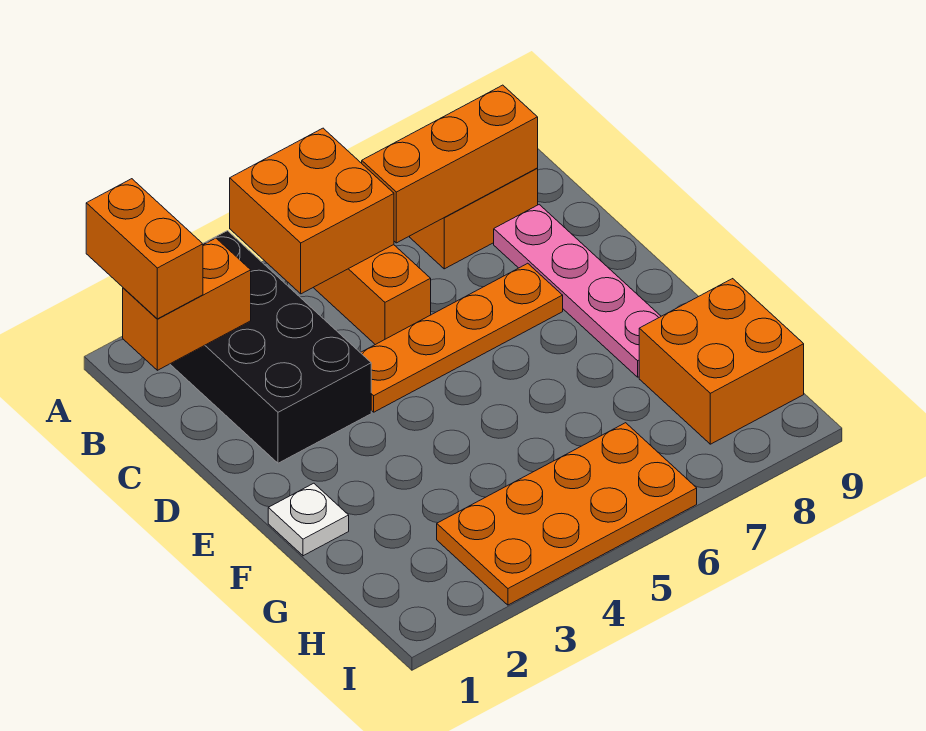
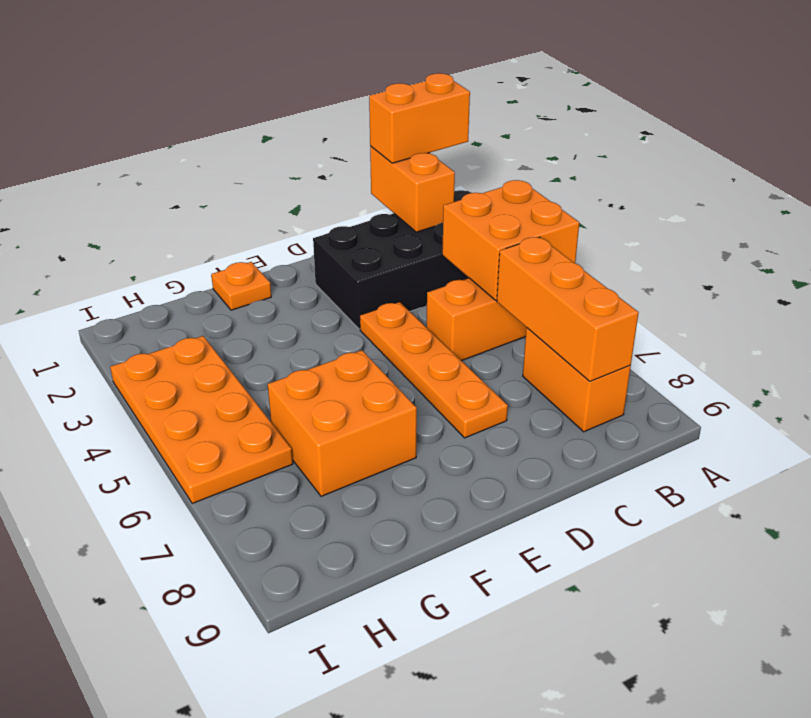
pink plate C8:F8 level 1 -> none
white plate F1 level 1 -> orange plate F1 level 1
orange brick G8:H9 level 1 -> orange brick F6:G7 level 1

